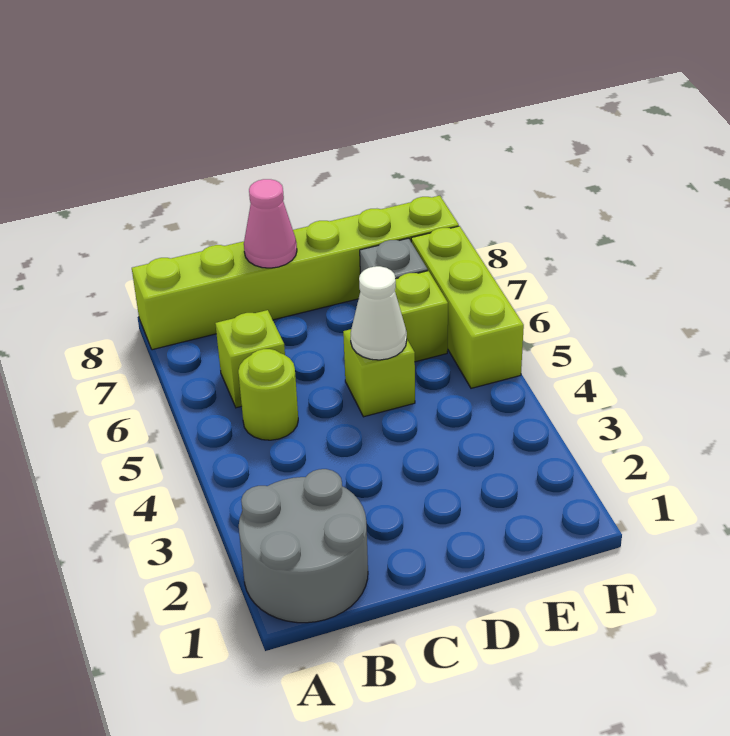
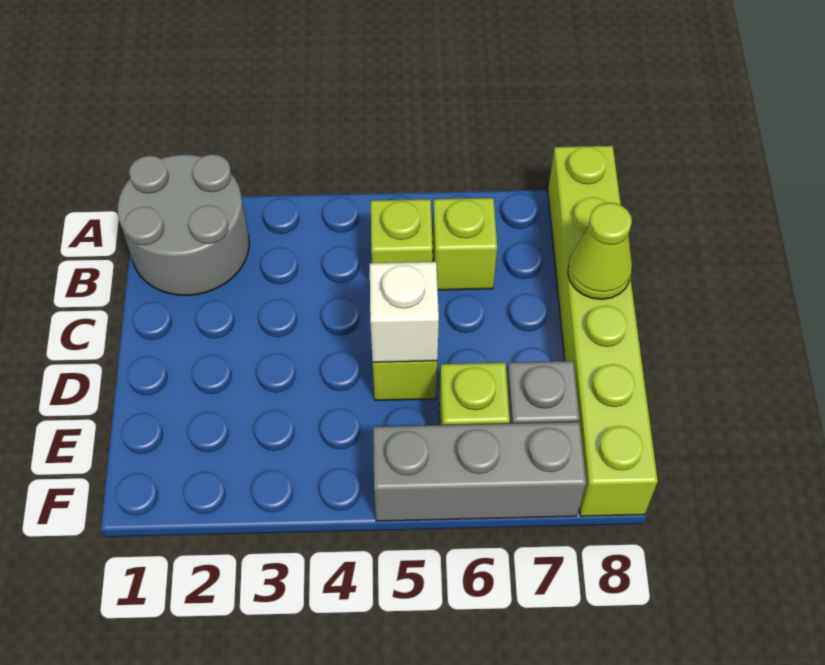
lime round brick B5 level 1 -> lime brick B5 level 1
pink cone C8 level 2 -> lime cone C8 level 2
white cone D5 level 2 -> white brick D5 level 2
lime brick F5:F7 level 1 -> grey brick F5:F7 level 1

